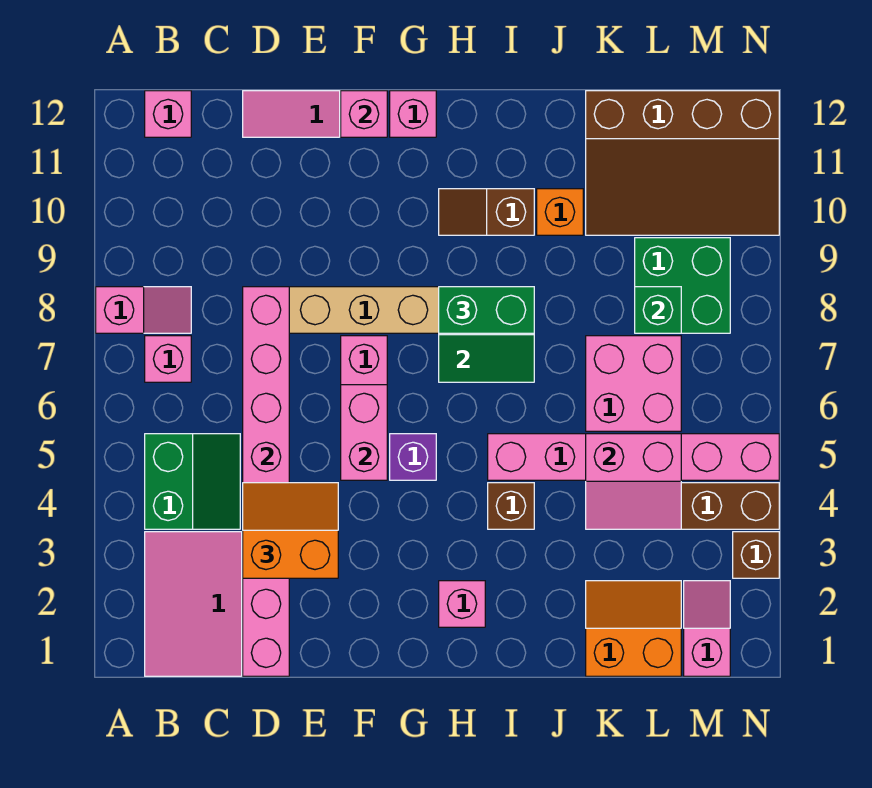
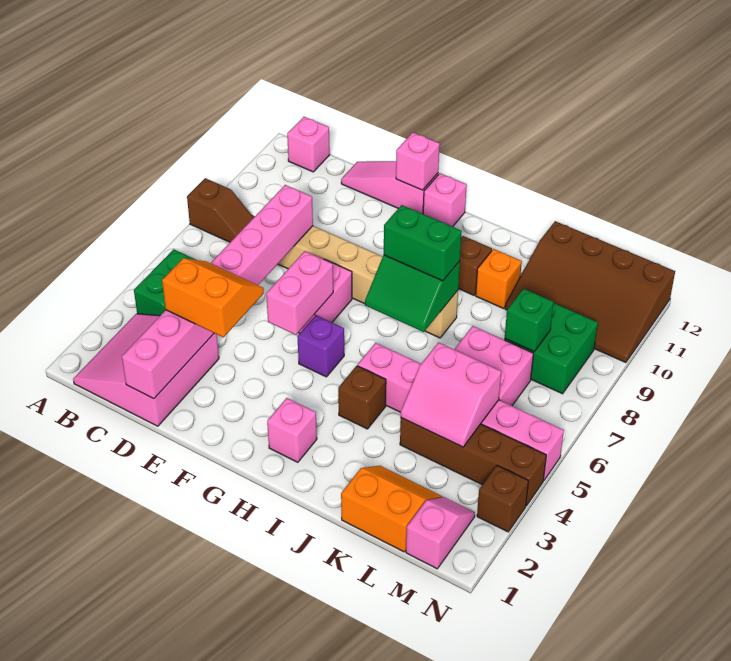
pink slope A8:B8 level 1 top A -> brown slope A8:B8 level 1 top A
pink brick B7 level 1 -> none

